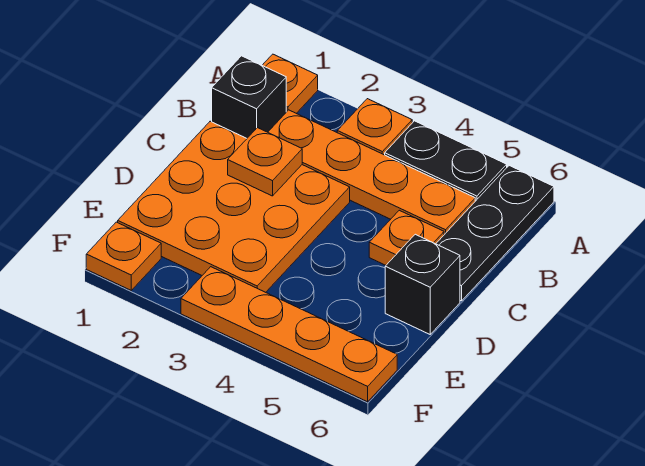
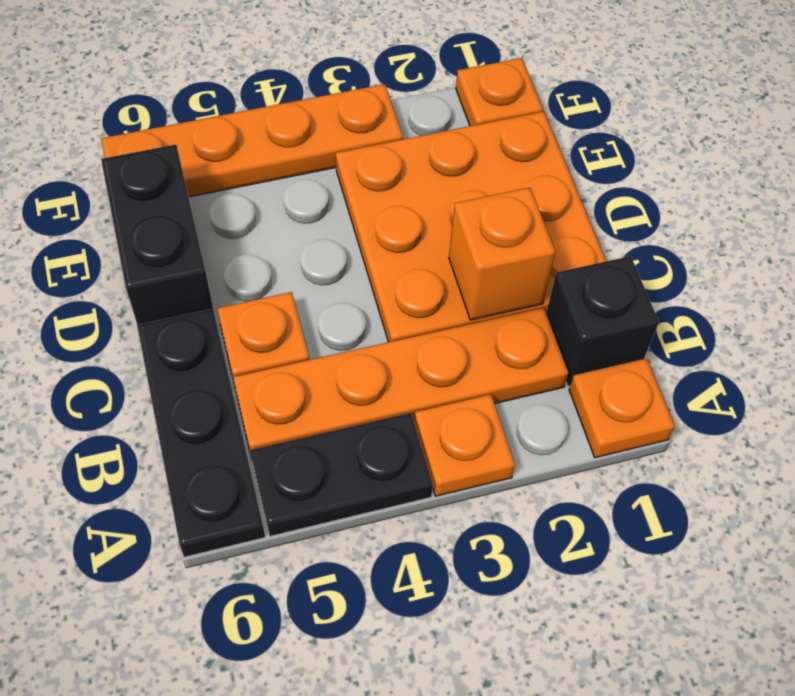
orange plate C2 level 2 -> orange brick C2 level 2
black brick D6 level 1 -> black brick D6:E6 level 1

